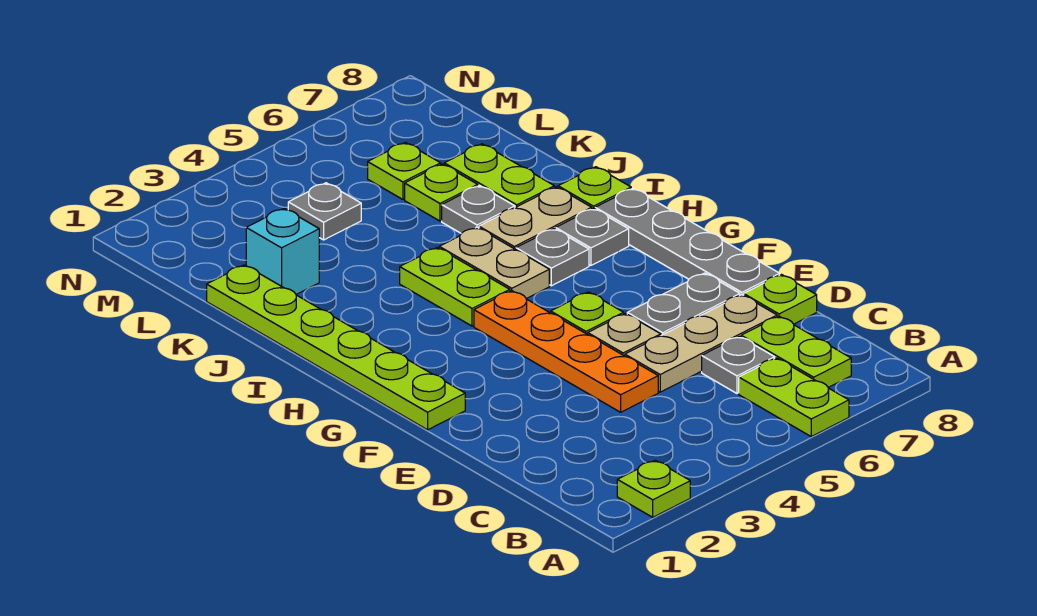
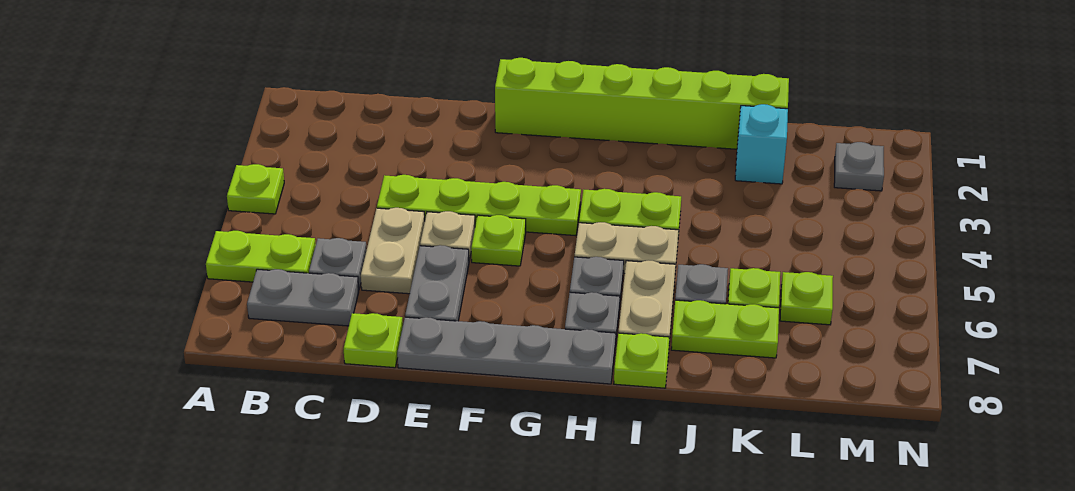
lime plate A2 level 1 -> lime plate A4 level 1
lime plate B7:C7 level 1 -> grey plate B7:C7 level 1
orange plate D4:G4 level 1 -> lime plate D4:G4 level 1
tan plate D5:D7 level 1 -> tan plate D5:D6 level 1
lime plate F1:K1 level 1 -> lime brick F1:K1 level 1
grey plate L4 level 1 -> grey plate M2 level 1

